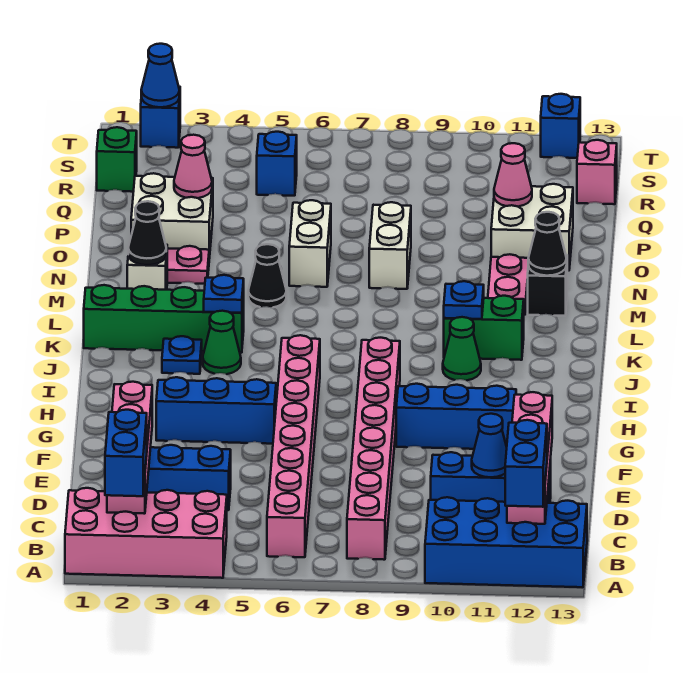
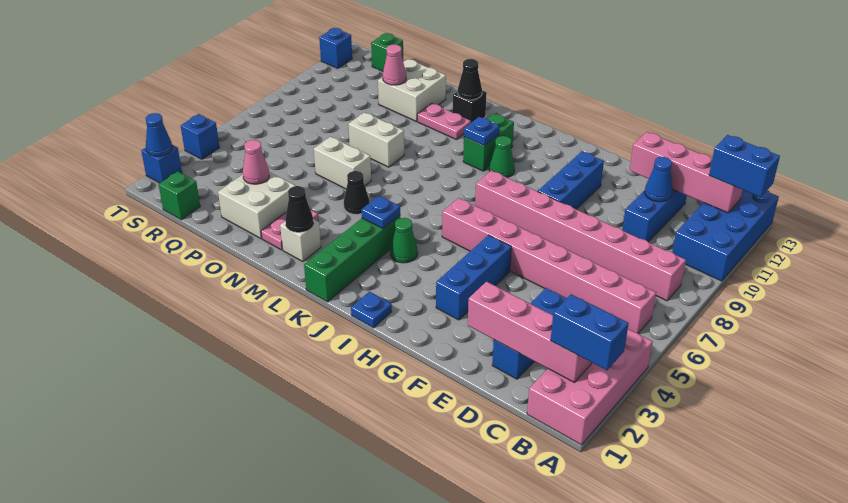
blue plate J3 level 1 -> blue plate I1 level 1
blue brick R5 level 1 -> blue brick T4 level 1
pink brick R13 level 1 -> green brick R13 level 1

